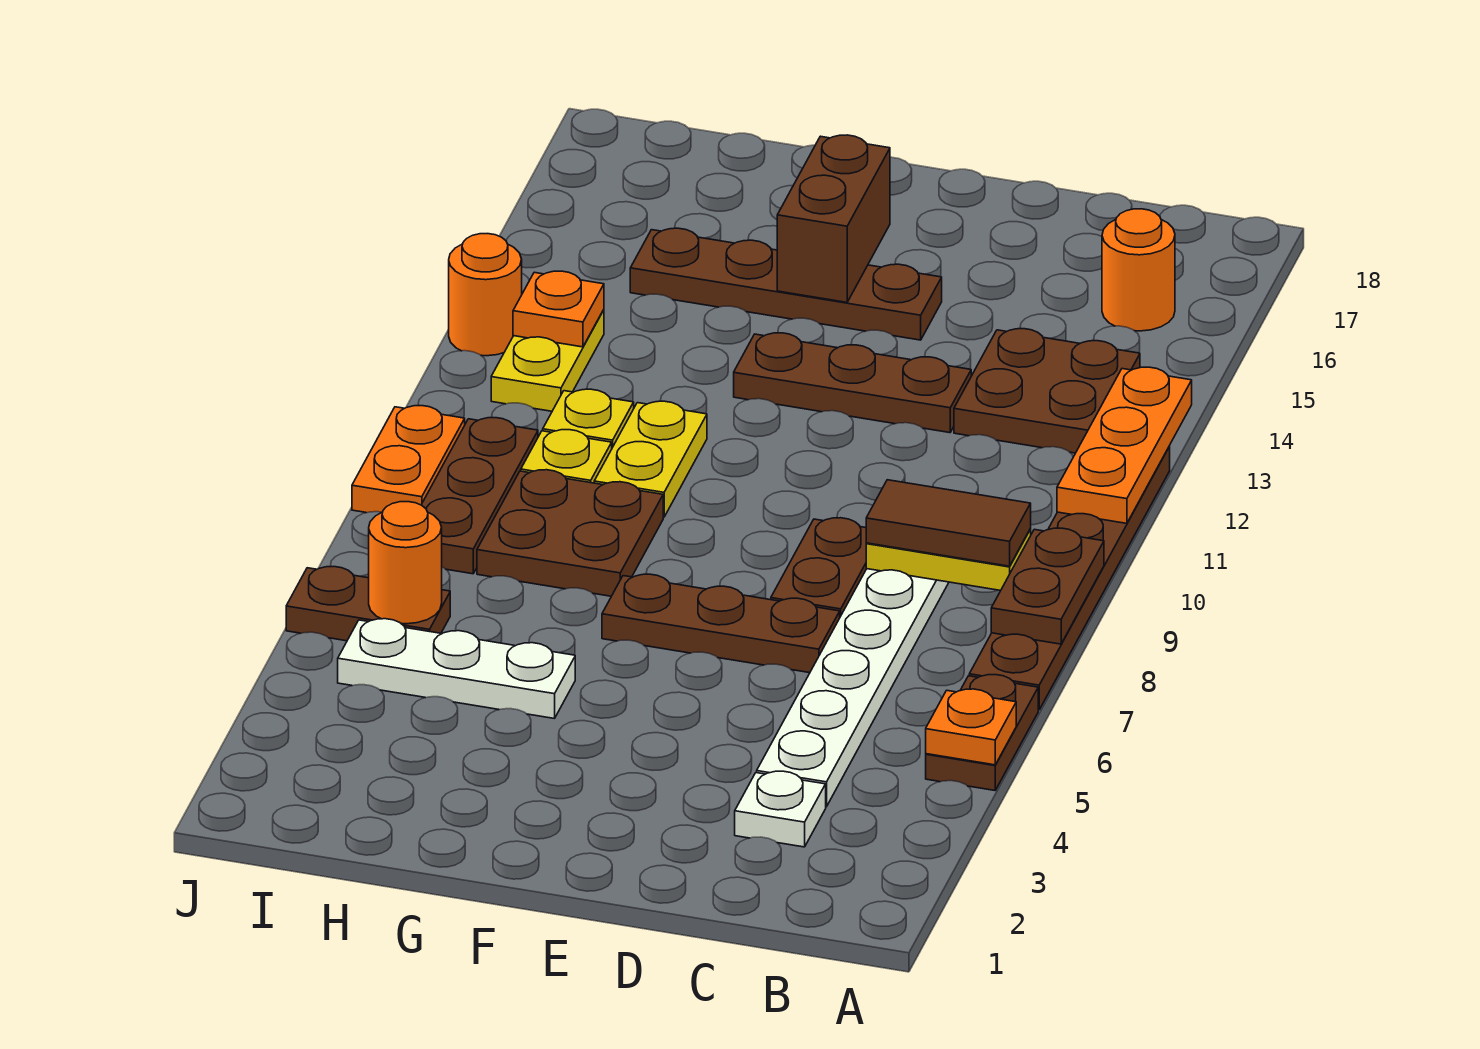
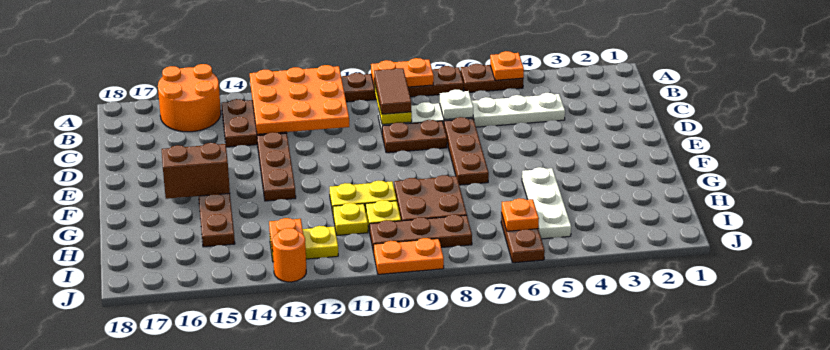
brown plate A8:A9 level 2 -> orange plate A8:A9 level 2
orange plate A11:A13 level 2 -> orange plate A11:C13 level 2
orange round brick B16 level 1 -> orange round brick A15:B16 level 1
white plate C3 level 1 -> white plate C7 level 2
orange round brick I6 level 2 -> orange plate I6 level 2

